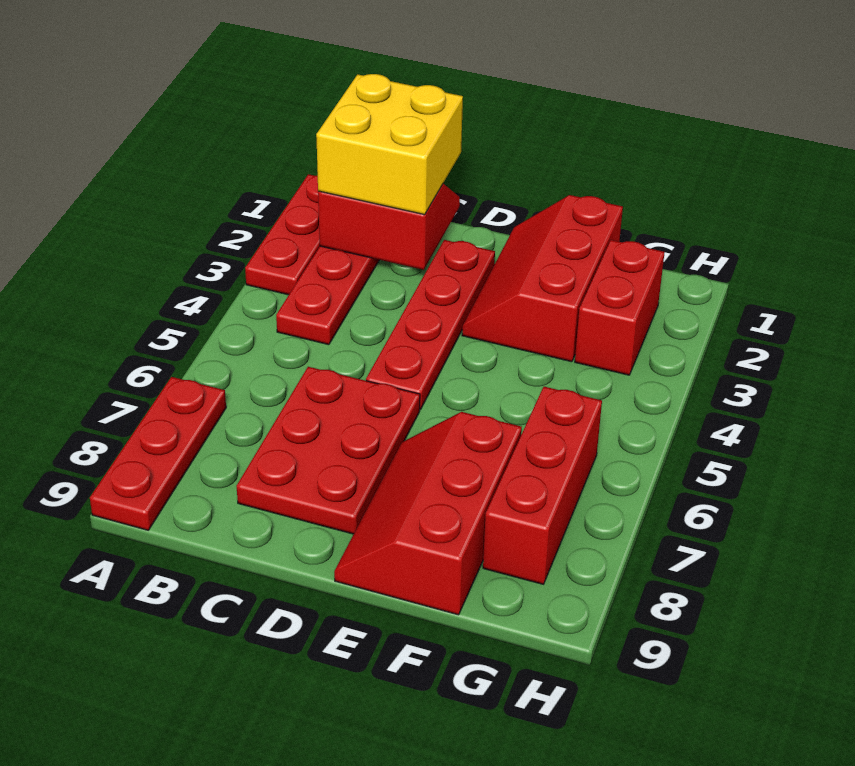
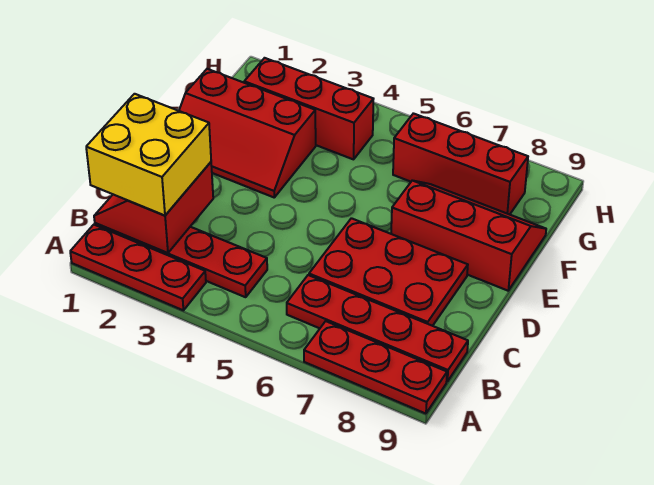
red plate D2:D5 level 1 -> red plate B6:B9 level 1
red slope E7:F9 level 1 top F -> red slope E7:F9 level 1 top E
red brick G2:G3 level 1 -> red brick G2:G4 level 1

